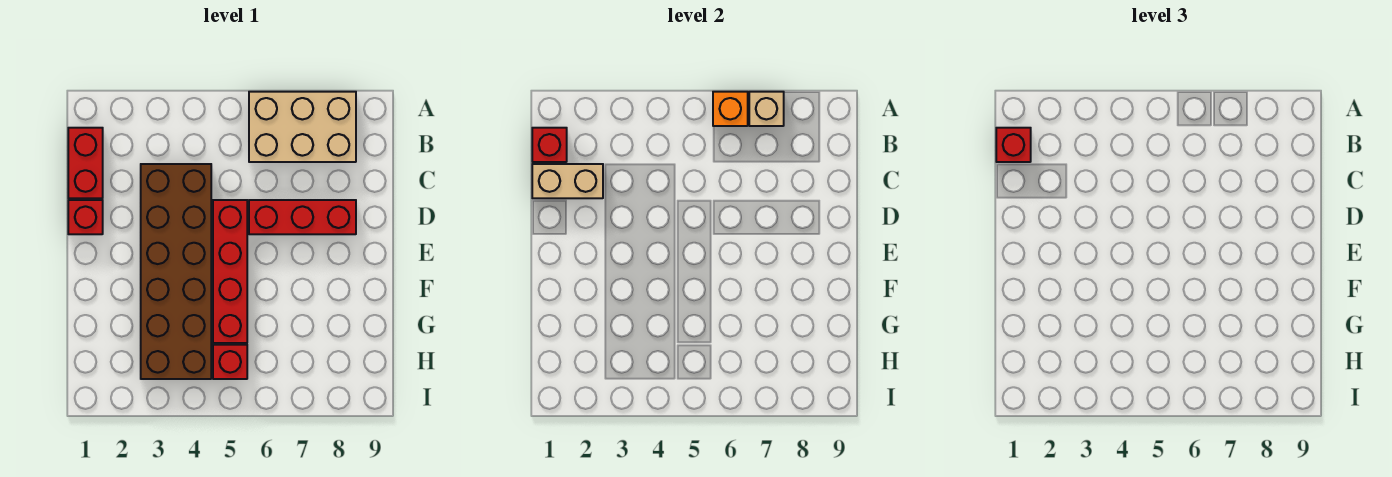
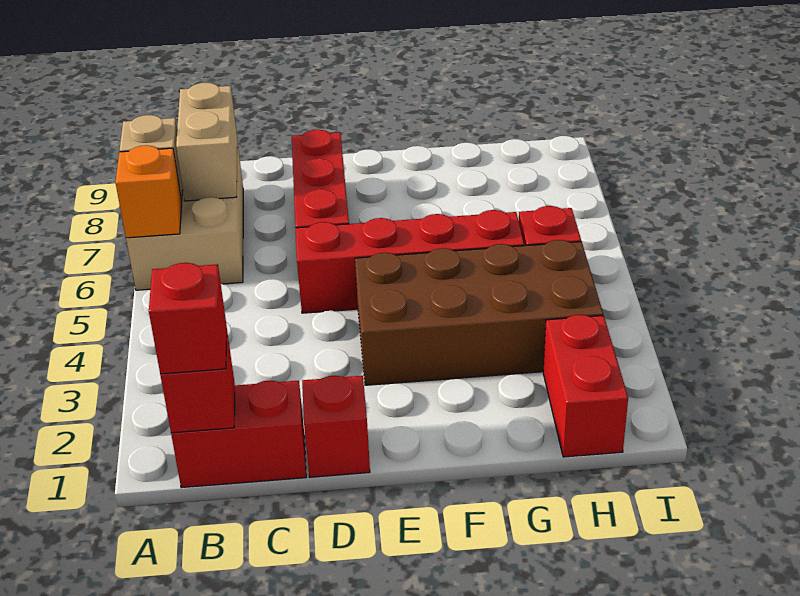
tan brick C1:C2 level 2 -> tan brick B7:B8 level 2
brown brick C3:H4 level 1 -> brown brick E3:H4 level 1
none -> red brick H1:H2 level 1

